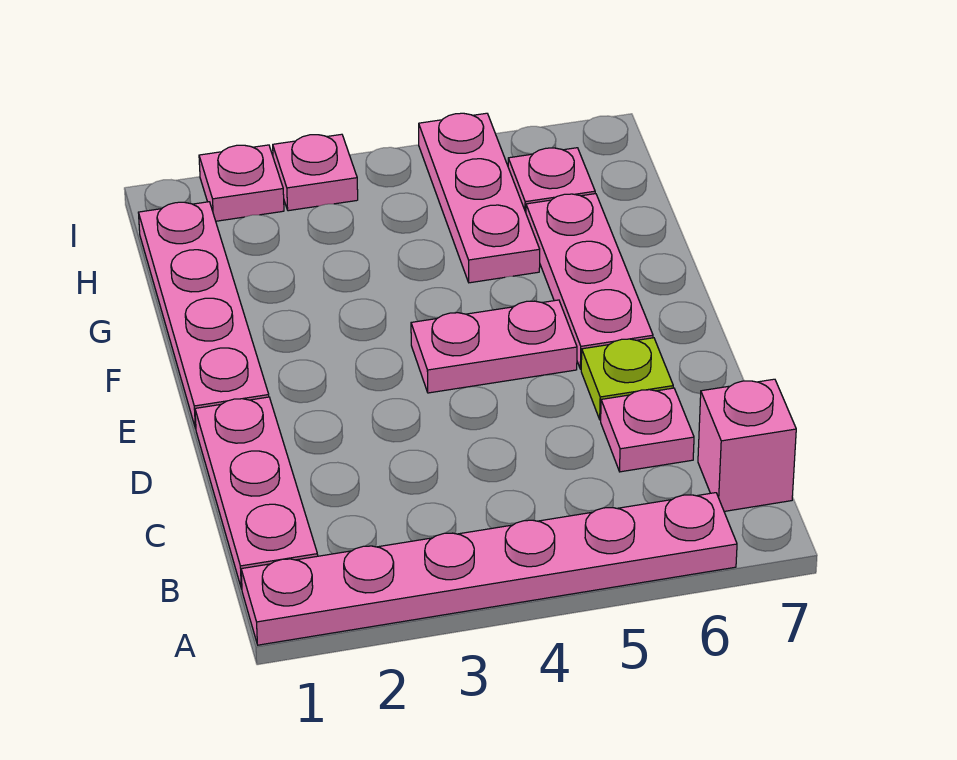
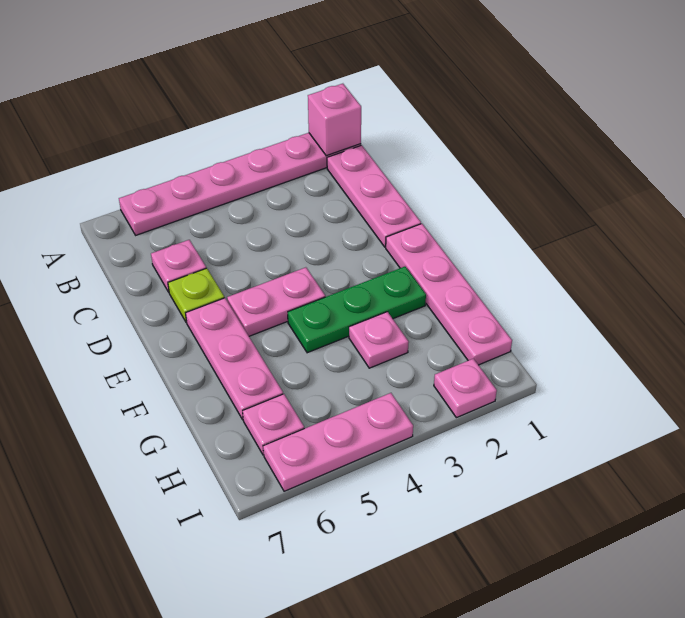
pink brick B7 level 1 -> pink brick A1 level 2
none -> green plate F2:F4 level 1
pink plate G5:I5 level 1 -> pink plate I4:I6 level 1
pink plate I3 level 1 -> pink plate G3 level 1

